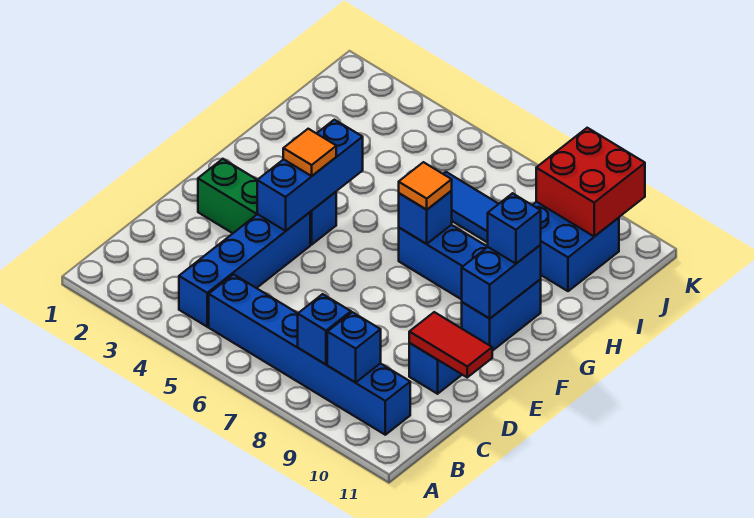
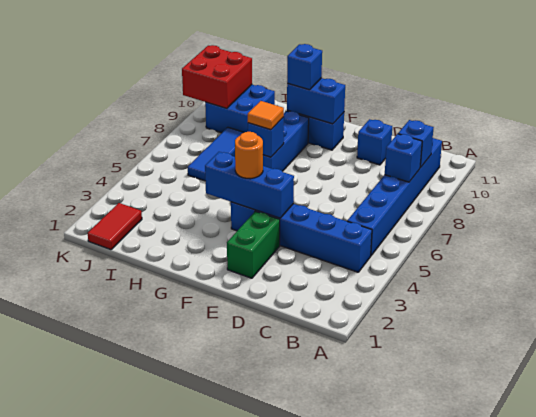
red tile D10:D11 level 2 -> red tile J1:J2 level 1
orange tile F4 level 3 -> orange round brick F4 level 3

